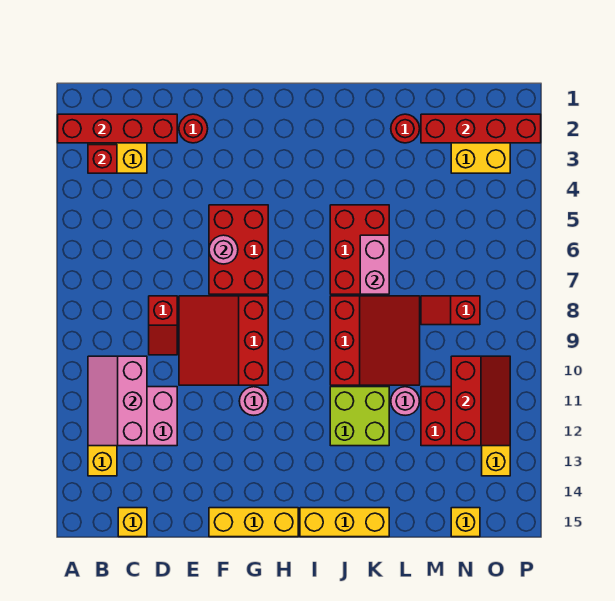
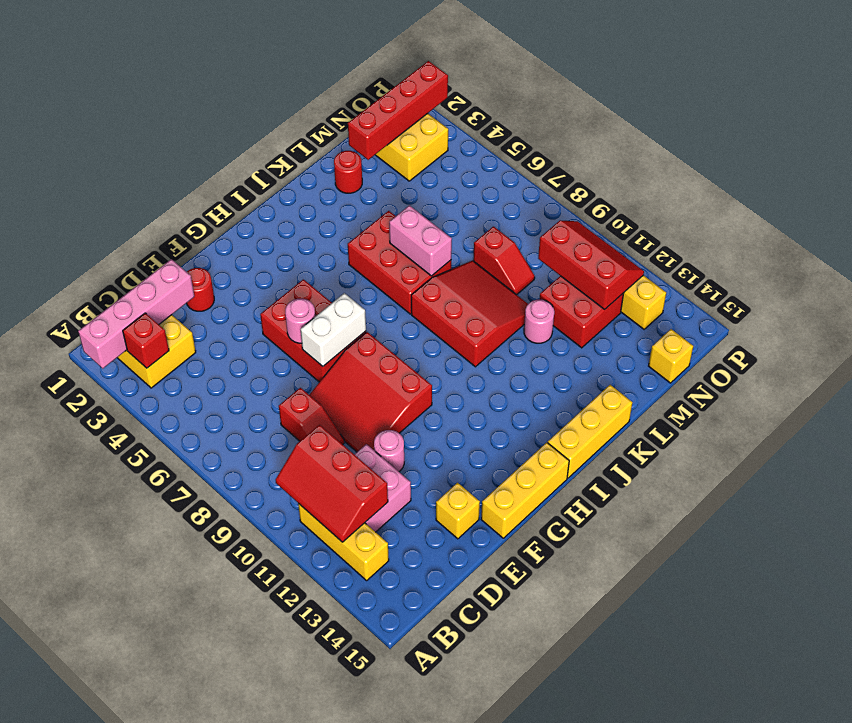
red brick A2:D2 level 2 -> pink brick A2:D2 level 2
pink slope B10:C12 level 2 top C -> red slope B10:C12 level 2 top C
yellow brick C15 level 1 -> yellow brick E14 level 1
none -> white brick F7:G7 level 2
pink round brick G11 level 1 -> pink round brick E11 level 1
lime brick J11:K12 level 1 -> none
red slope M8:N8 level 1 top N -> red slope M8:M9 level 1 top 8

